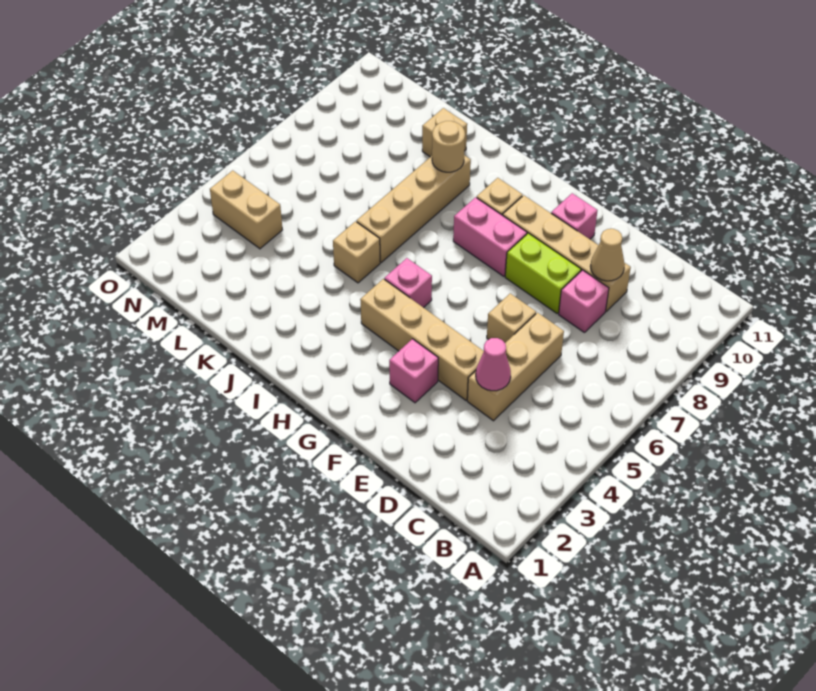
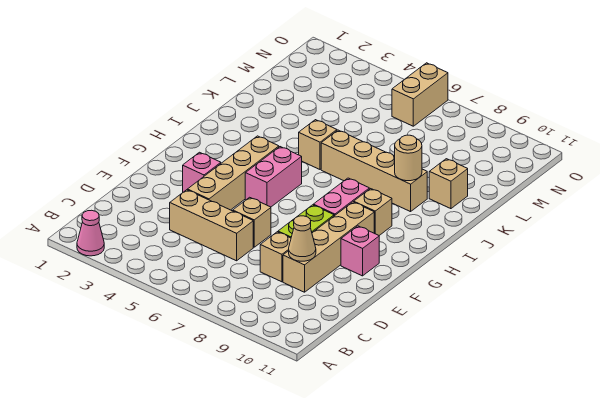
pink cone D4 level 2 -> pink cone A2 level 1
pink brick D8 level 1 -> tan brick D8 level 1
pink brick H5 level 1 -> pink brick G5:H5 level 1
tan brick M4:N4 level 1 -> tan brick N6:O6 level 1

